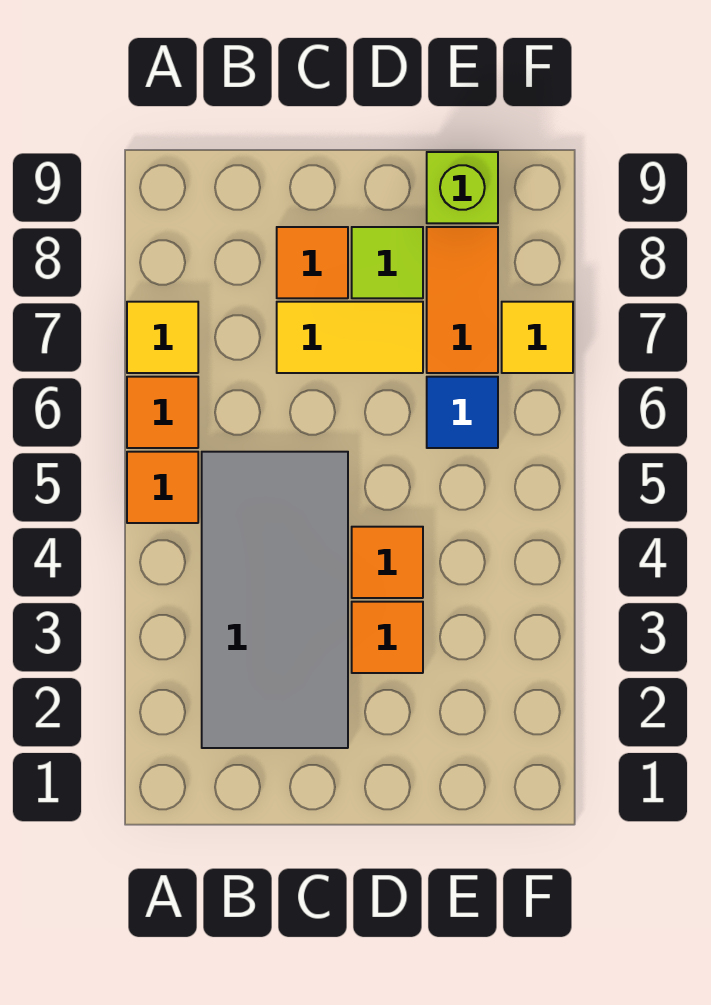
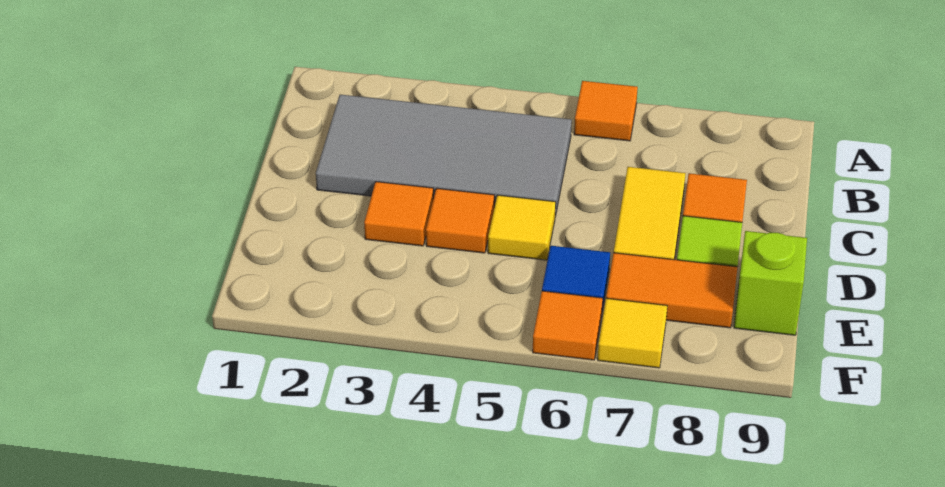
orange tile A5 level 1 -> orange tile F6 level 1
yellow tile A7 level 1 -> yellow tile D5 level 1

